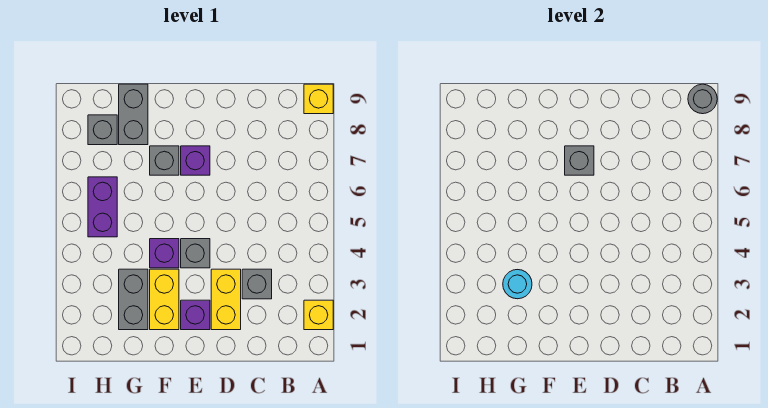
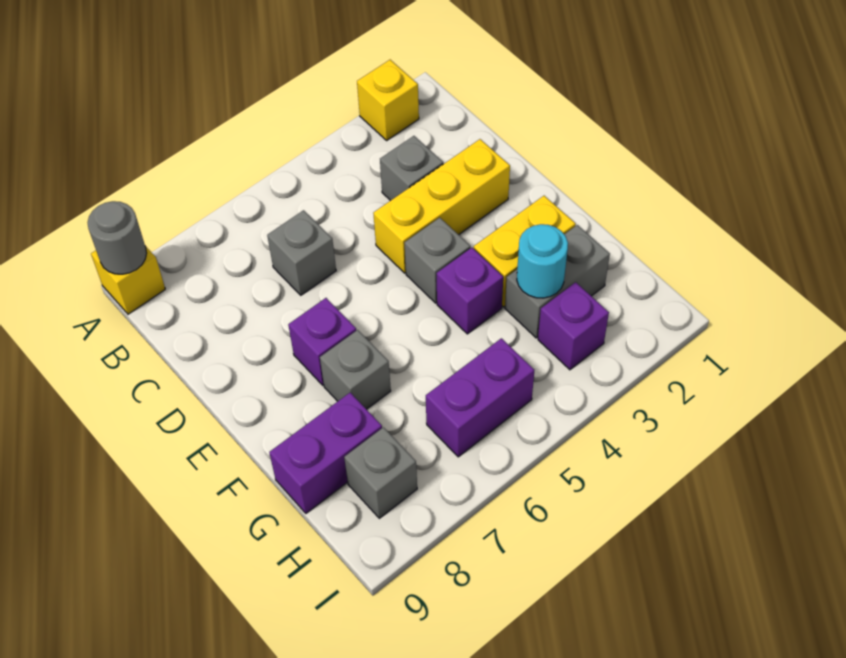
yellow brick D2:D3 level 1 -> yellow brick D2:D4 level 1
purple brick E2 level 1 -> purple brick H3 level 1
grey brick E7 level 2 -> grey brick C6 level 1
grey brick G8:G9 level 1 -> purple brick G8:G9 level 1

